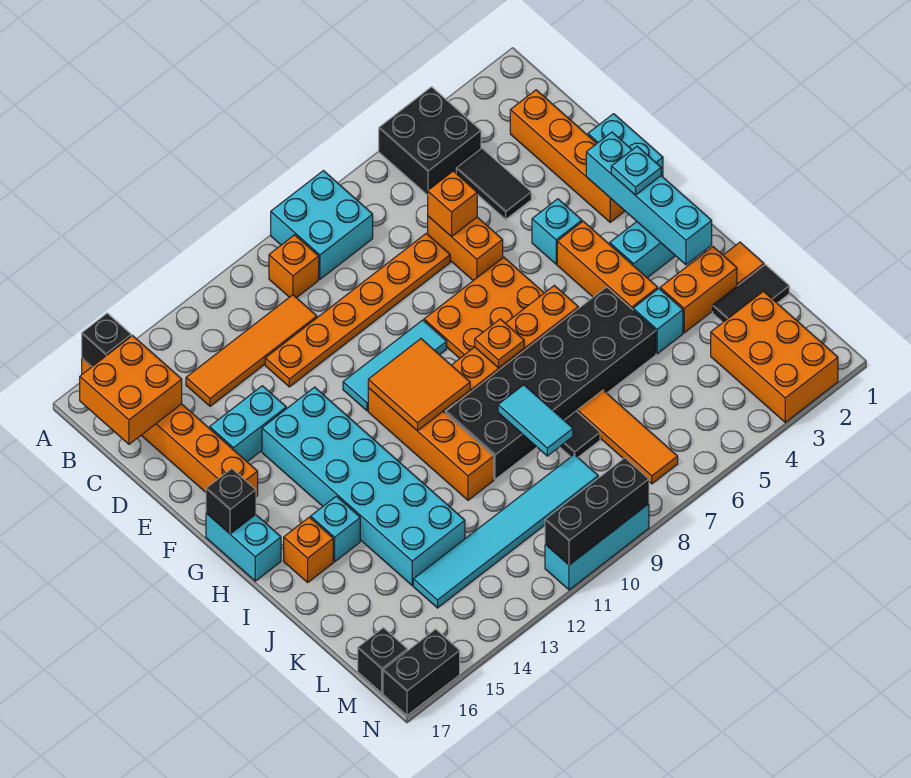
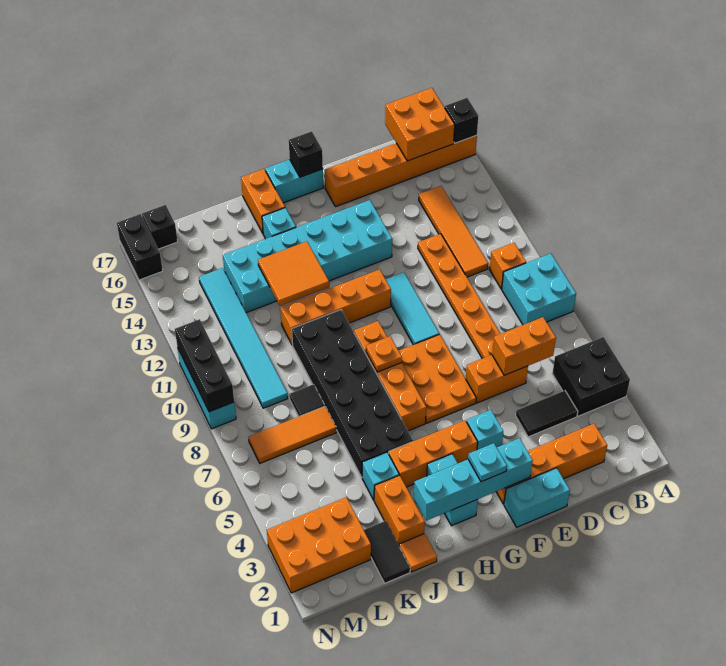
orange brick D6 level 2 -> orange brick C6:D6 level 2
cyan brick E14:E15 level 1 -> none
orange tile G10:H11 level 2 -> orange tile I12:J13 level 2
orange brick I16 level 1 -> orange brick I16:I17 level 1
cyan tile J9:K9 level 2 -> none

